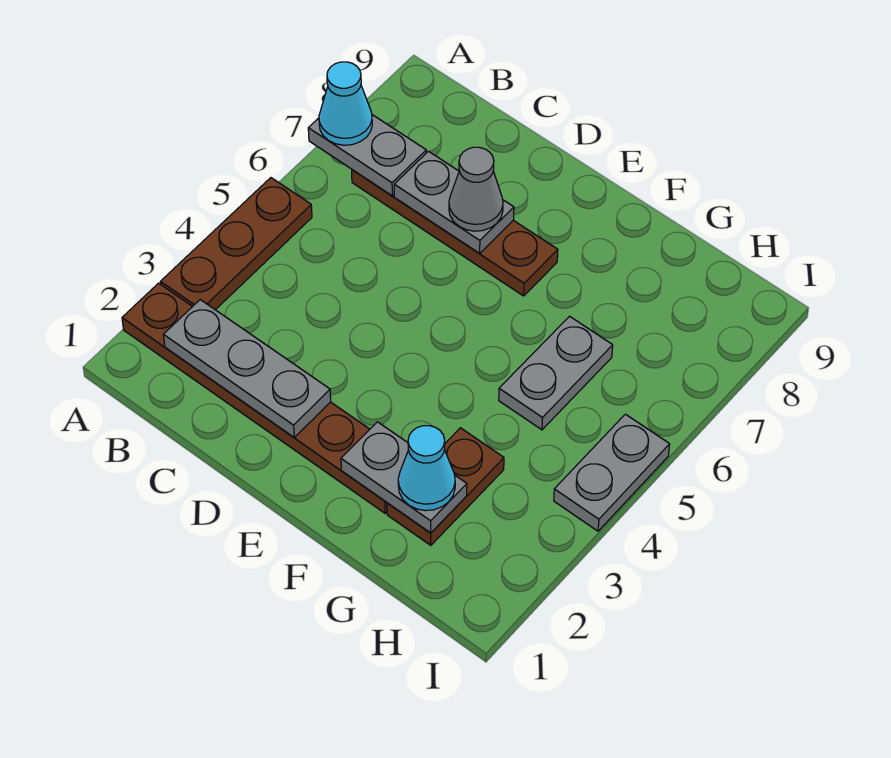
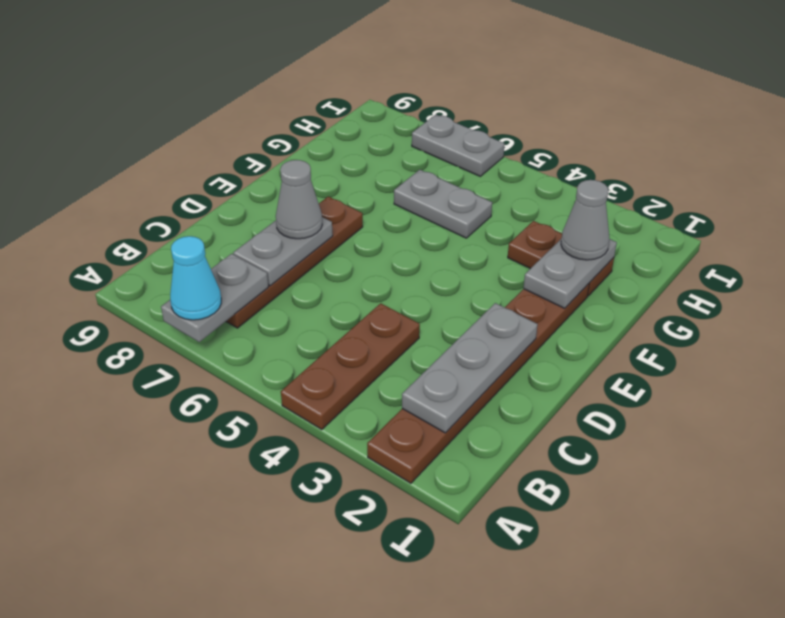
brown plate A3:A5 level 1 -> brown plate A4:C4 level 1
cyan cone G2 level 3 -> grey cone G2 level 3
grey plate I4:I5 level 1 -> grey plate I6:I7 level 1

